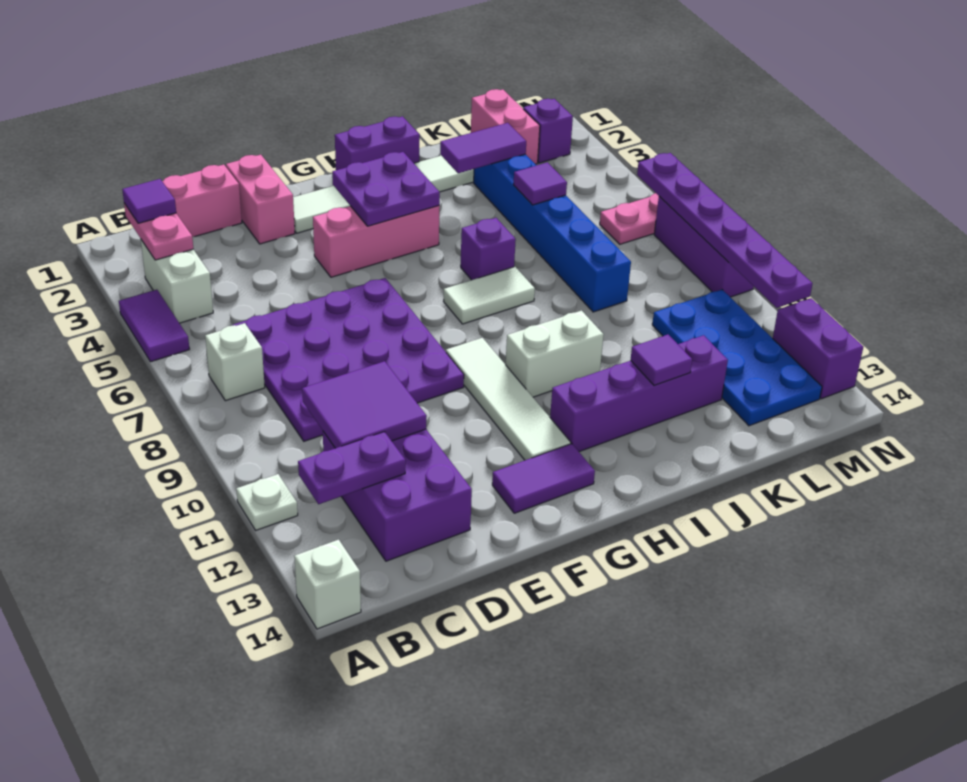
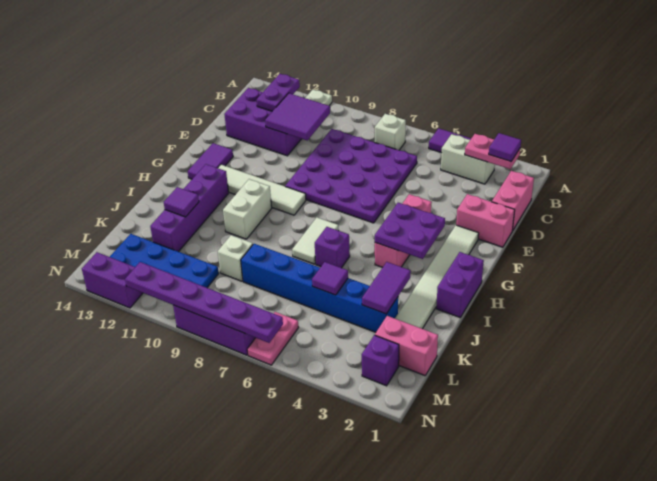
white brick A14 level 1 -> white brick K9 level 1

